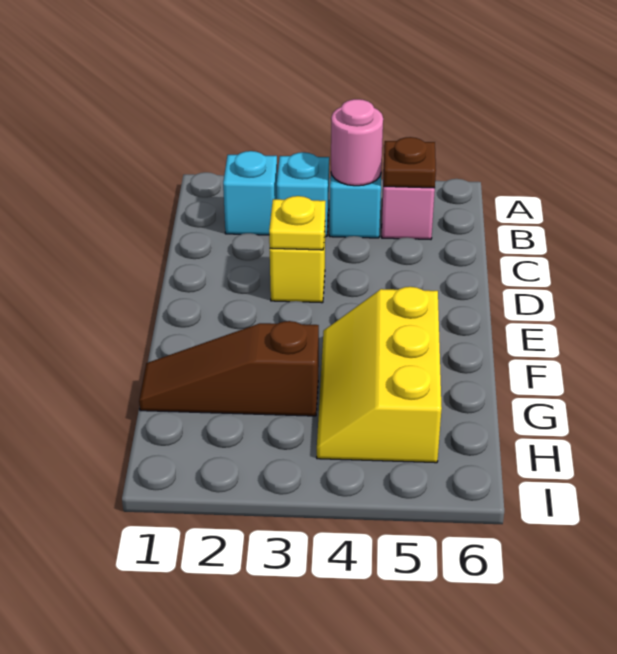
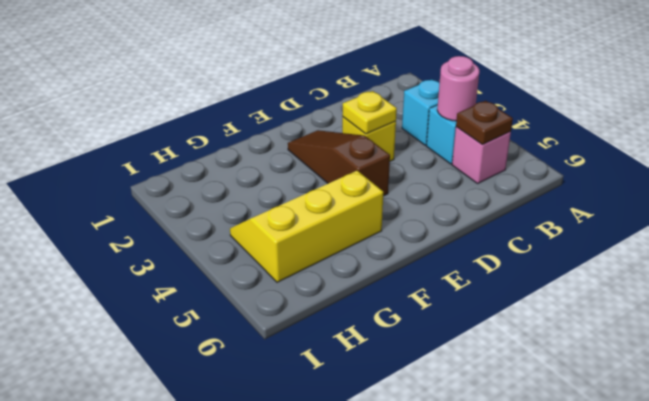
cyan brick B2 level 1 -> none
brown slope G1:G3 level 1 top 3 -> brown slope E2:E4 level 1 top 4

